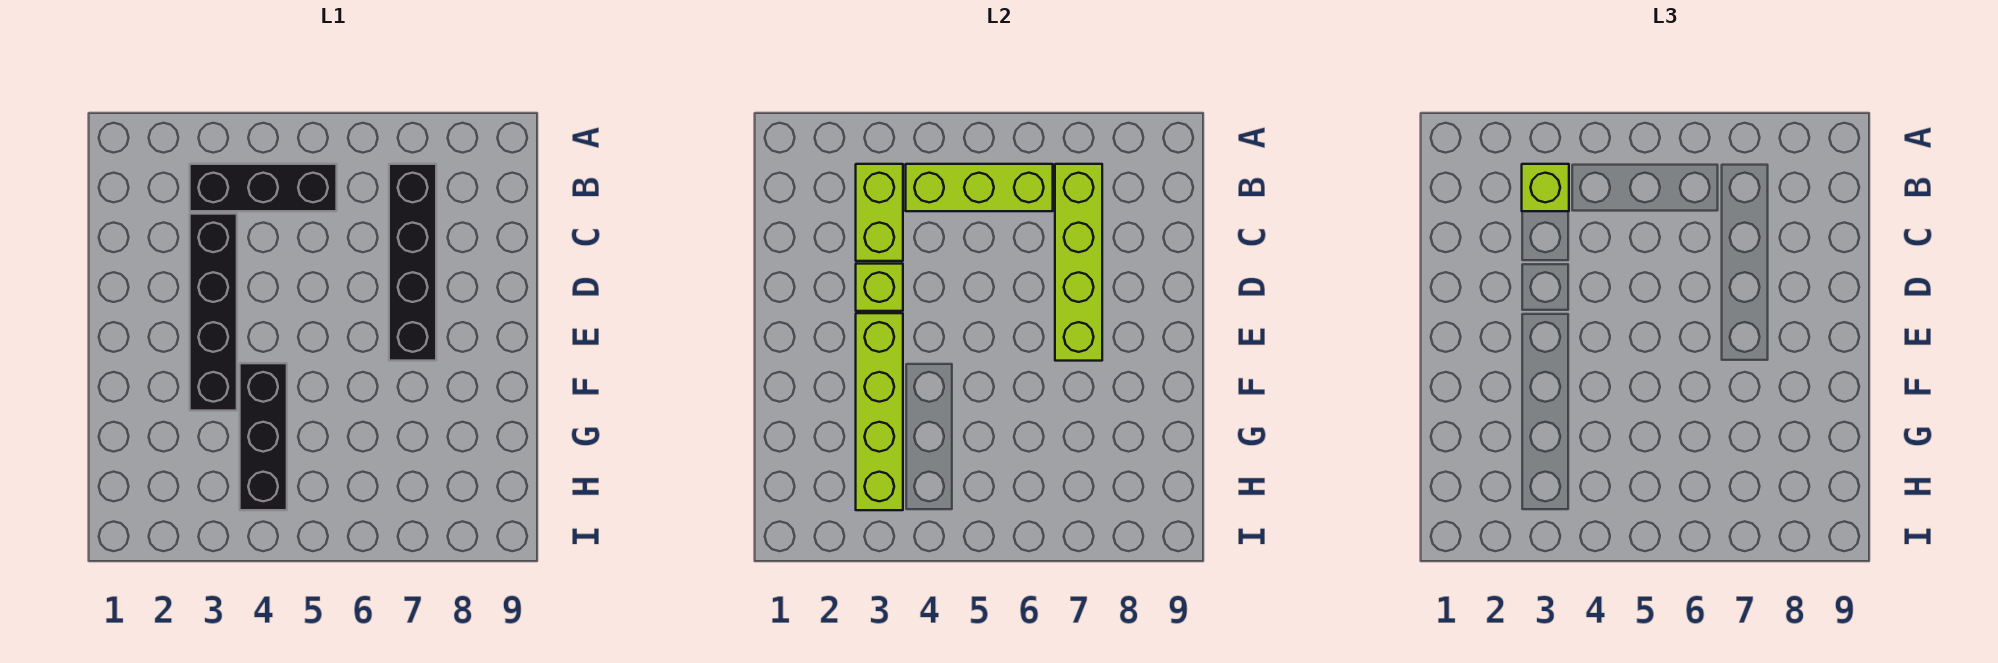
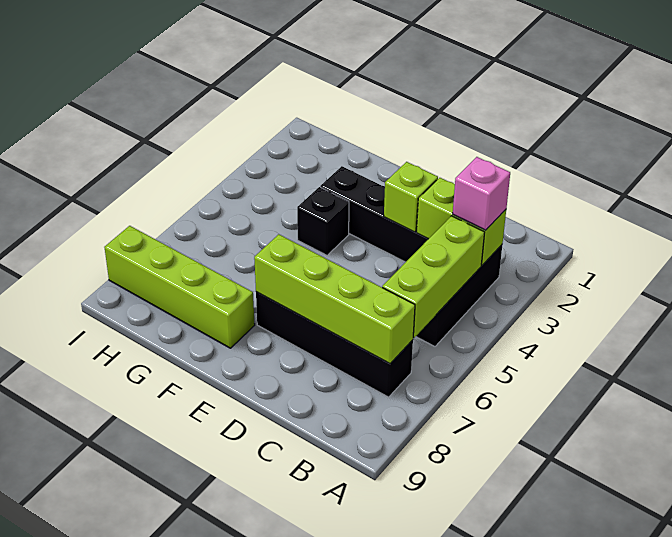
lime brick B3 level 3 -> pink brick B3 level 3
lime brick E3:H3 level 2 -> lime brick F8:I8 level 1
black brick F4:H4 level 1 -> black brick F4 level 1

